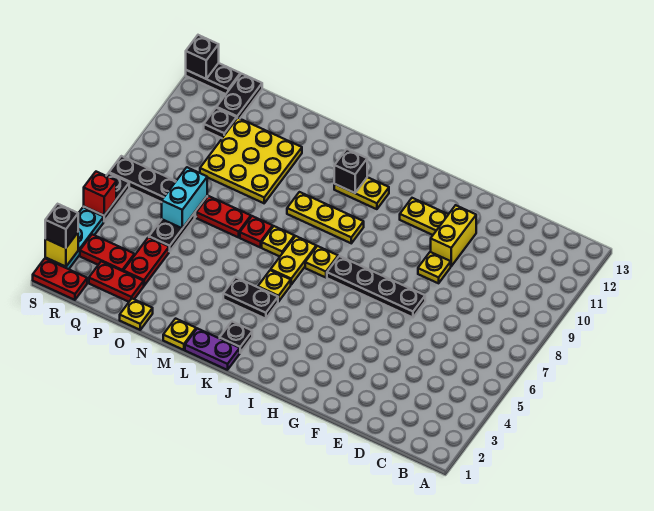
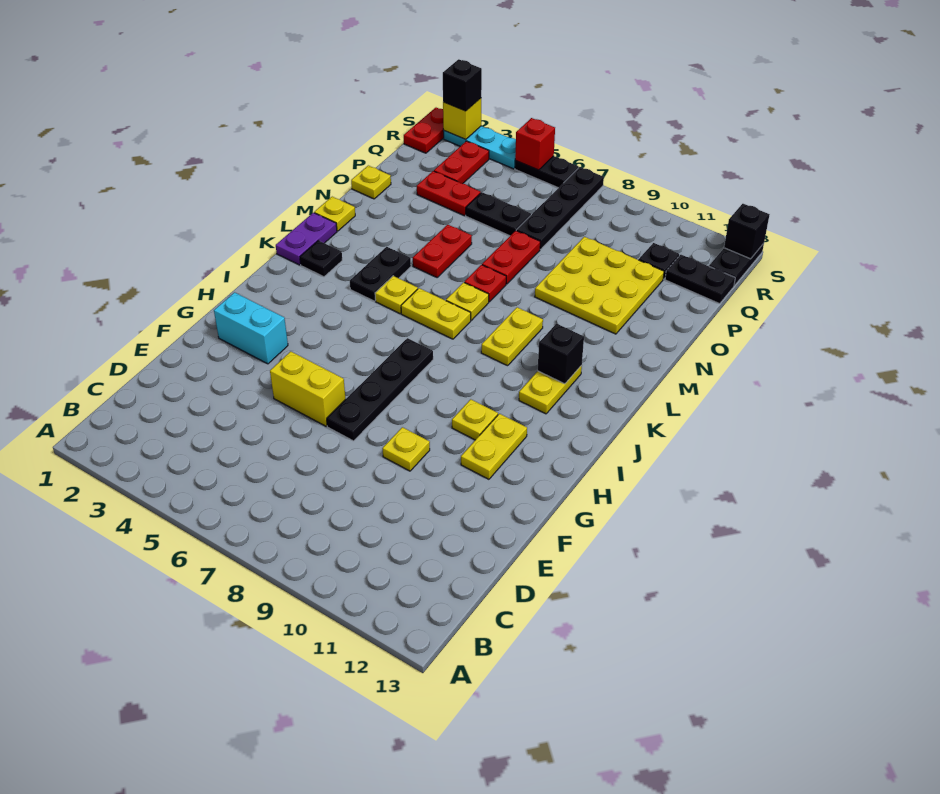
yellow brick F10:F11 level 1 -> yellow brick F5:F6 level 1
yellow plate J7 level 1 -> yellow plate H10 level 1
yellow plate J9:L9 level 1 -> yellow plate K9:L9 level 1
red plate P2:Q2 level 1 -> red plate M5:N5 level 1
cyan brick P6:P7 level 2 -> cyan brick G2:G3 level 1

